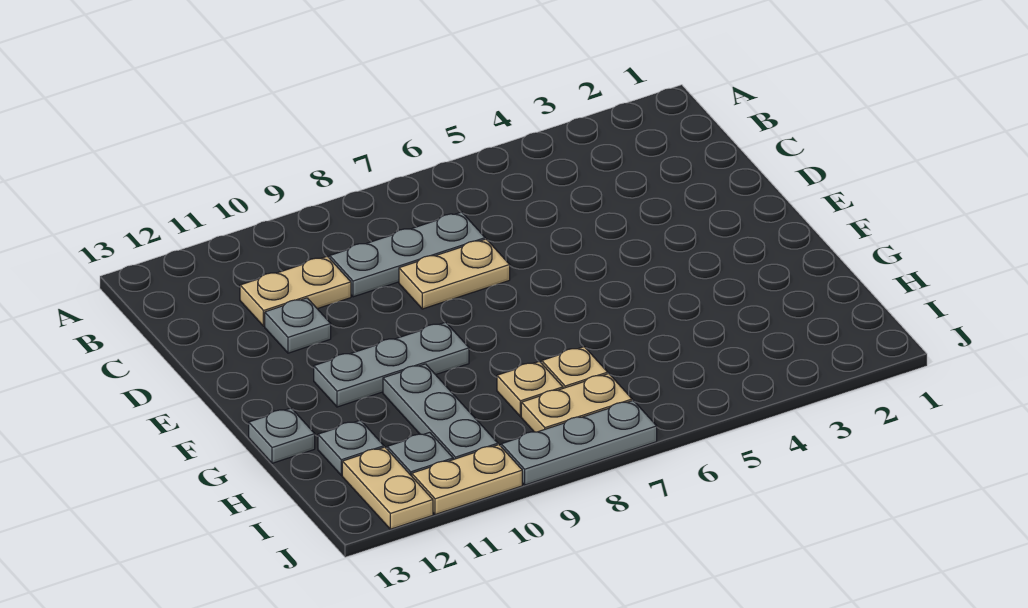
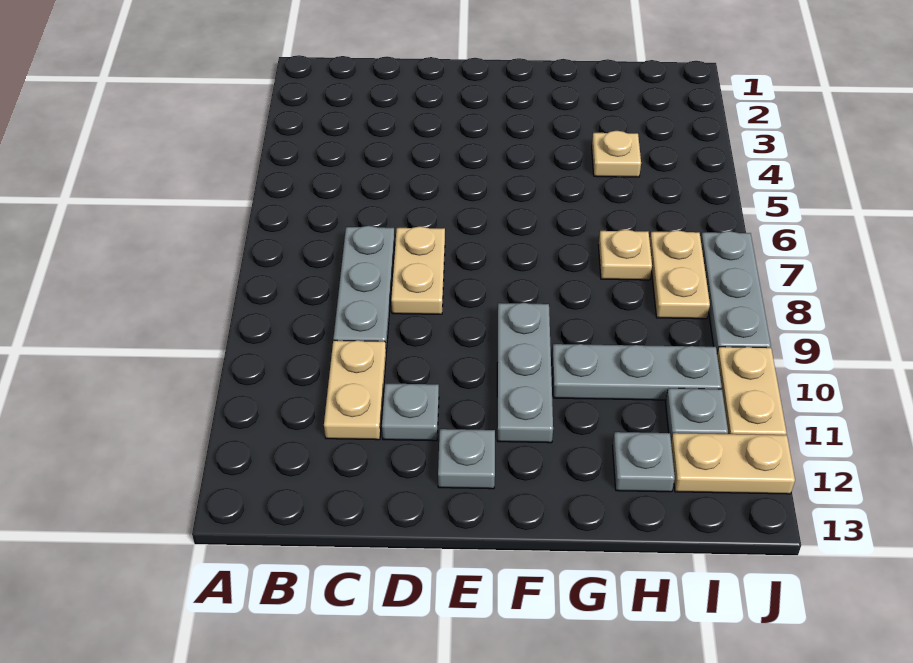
grey plate G13 level 1 -> grey plate E12 level 1
tan plate H8 level 1 -> tan plate H4 level 1

